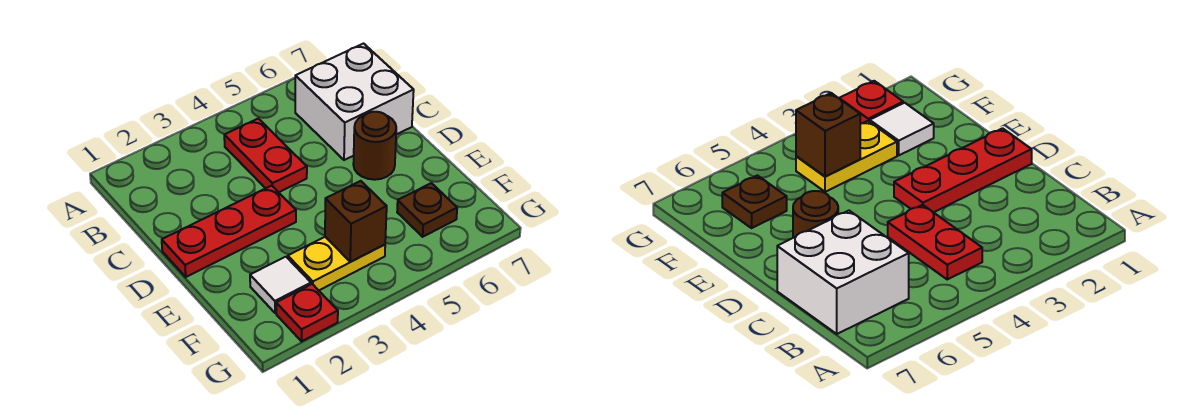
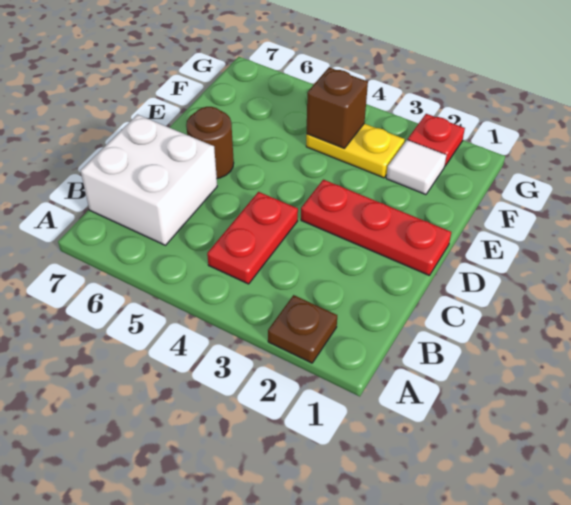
brown plate F6 level 1 -> brown plate A2 level 1

